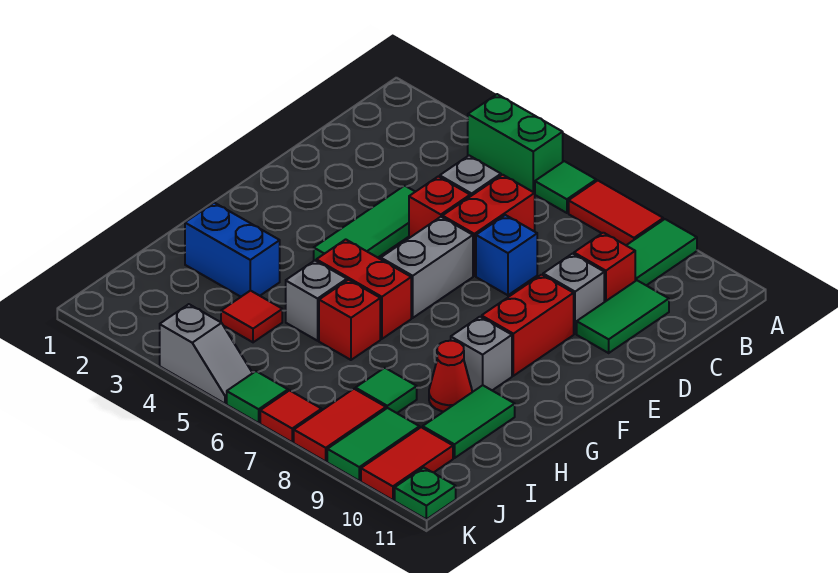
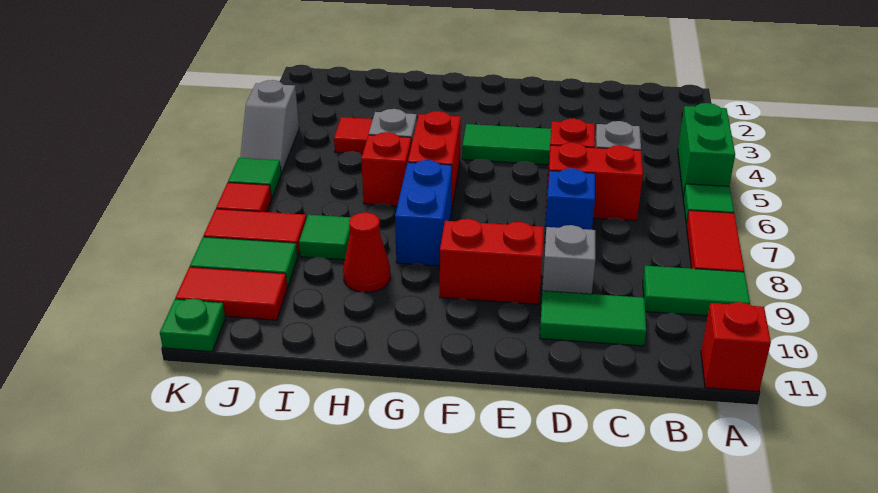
red brick C9 level 1 -> red brick A11 level 1
grey brick E6:F6 level 1 -> none
grey brick G9 level 1 -> none
blue brick H2:H3 level 1 -> blue brick G7:G8 level 1
green tile H10:I10 level 1 -> none

